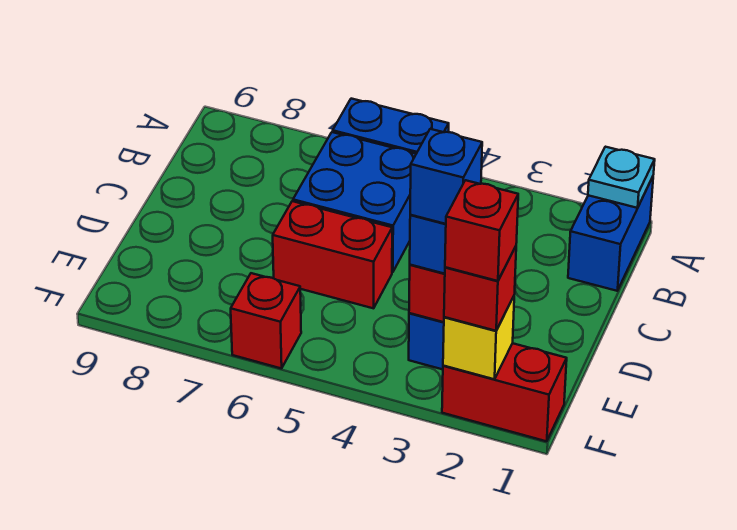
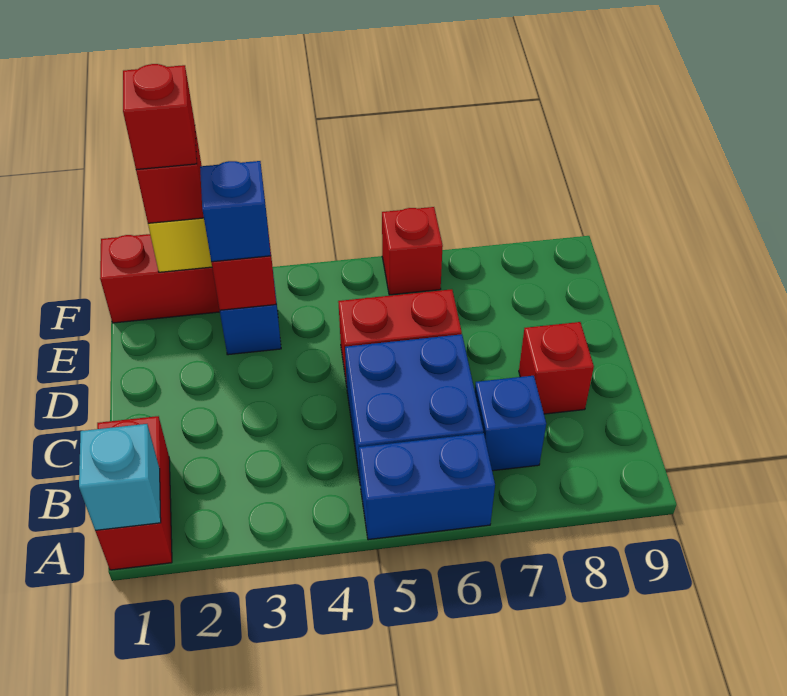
blue brick A1:B1 level 1 -> red brick A1:B1 level 1
cyan plate A1 level 2 -> cyan brick A1 level 2
none -> red brick C8 level 1
blue brick E3 level 4 -> blue brick B7 level 1

